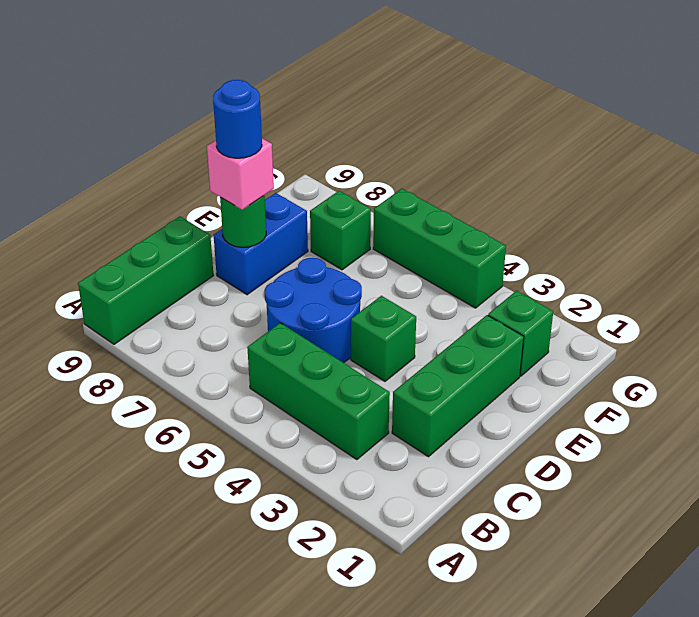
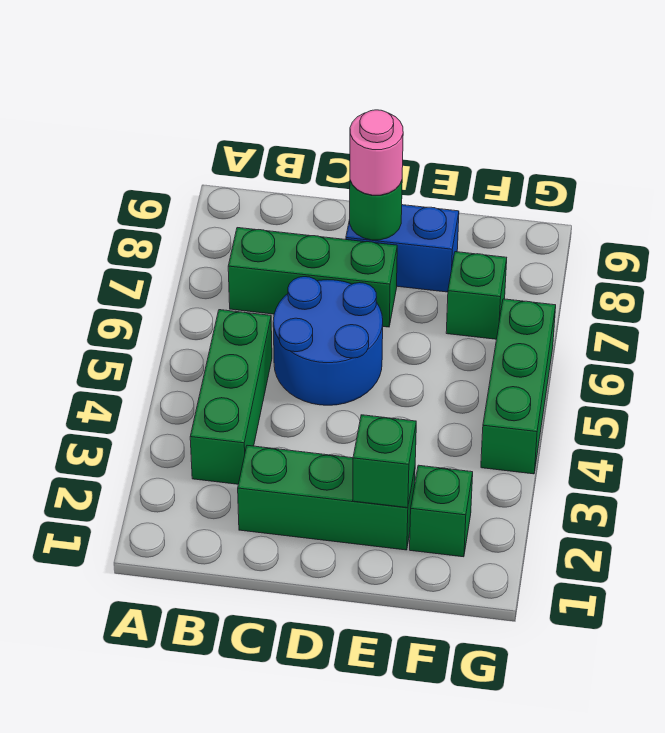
green brick A9:C9 level 1 -> green brick B7:D7 level 1
green brick D4 level 1 -> green brick E2 level 2
pink brick D8 level 3 -> pink round brick D8 level 3
blue round brick D8 level 4 -> none

